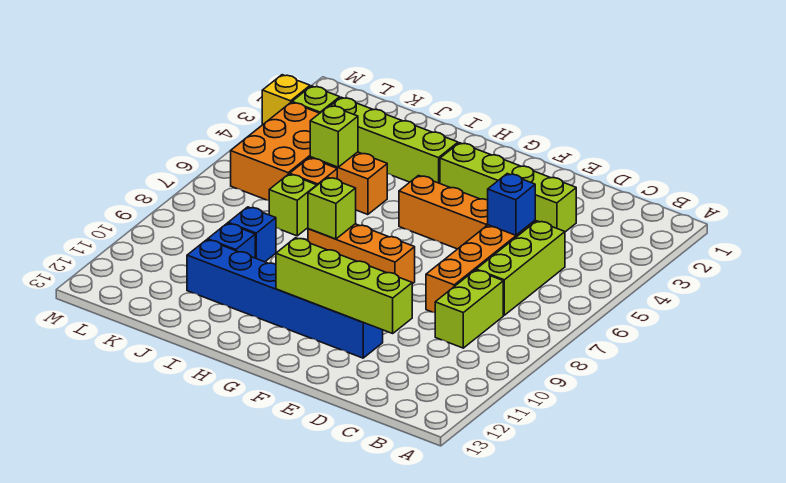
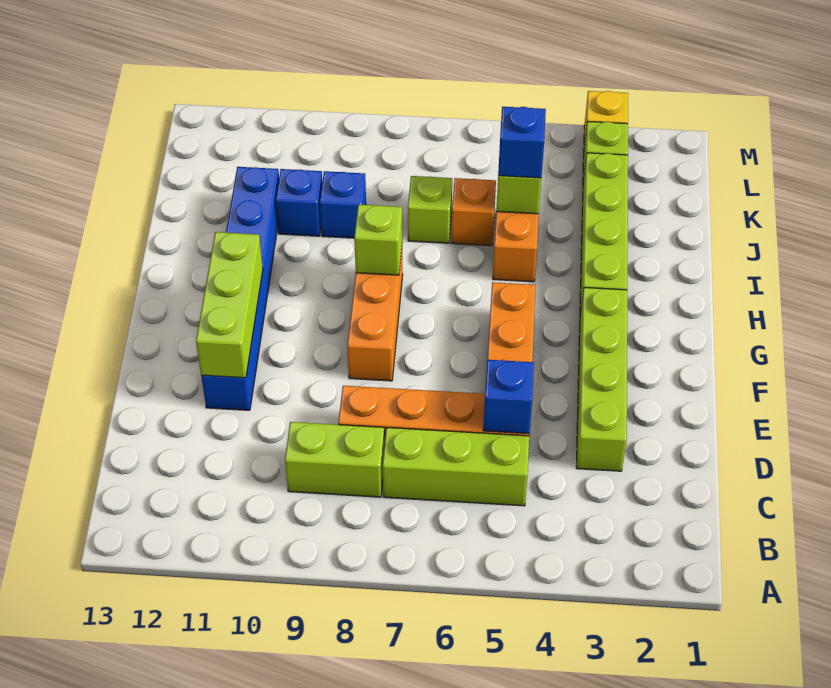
lime brick D11:G11 level 2 -> lime brick E11:G11 level 2
none -> blue brick J5 level 3
orange brick K4:L6 level 1 -> none

